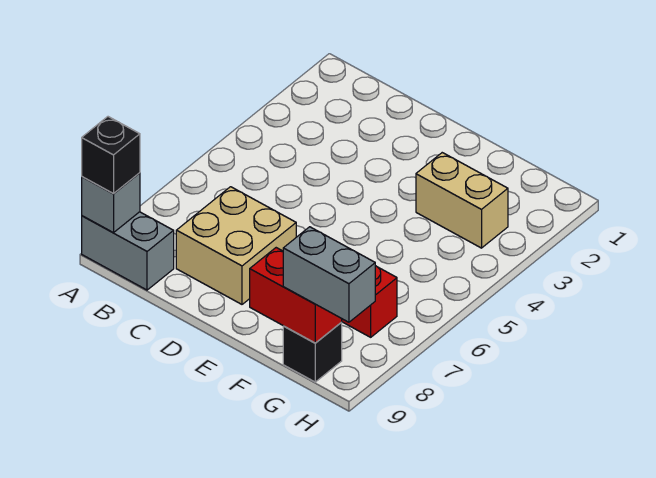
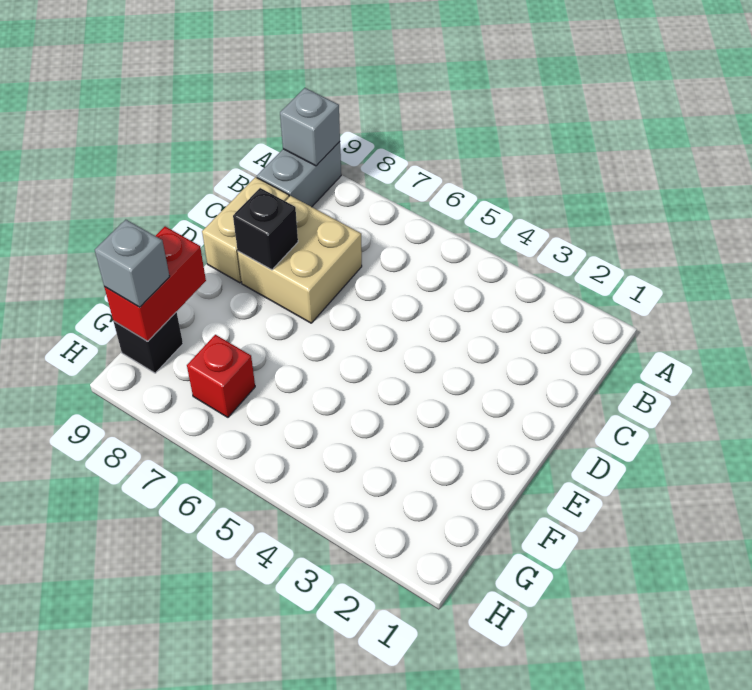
black brick A9 level 3 -> black brick D8 level 2
tan brick F3:G3 level 1 -> tan brick C9:D9 level 1
grey brick G9:H9 level 3 -> grey brick G9 level 3

